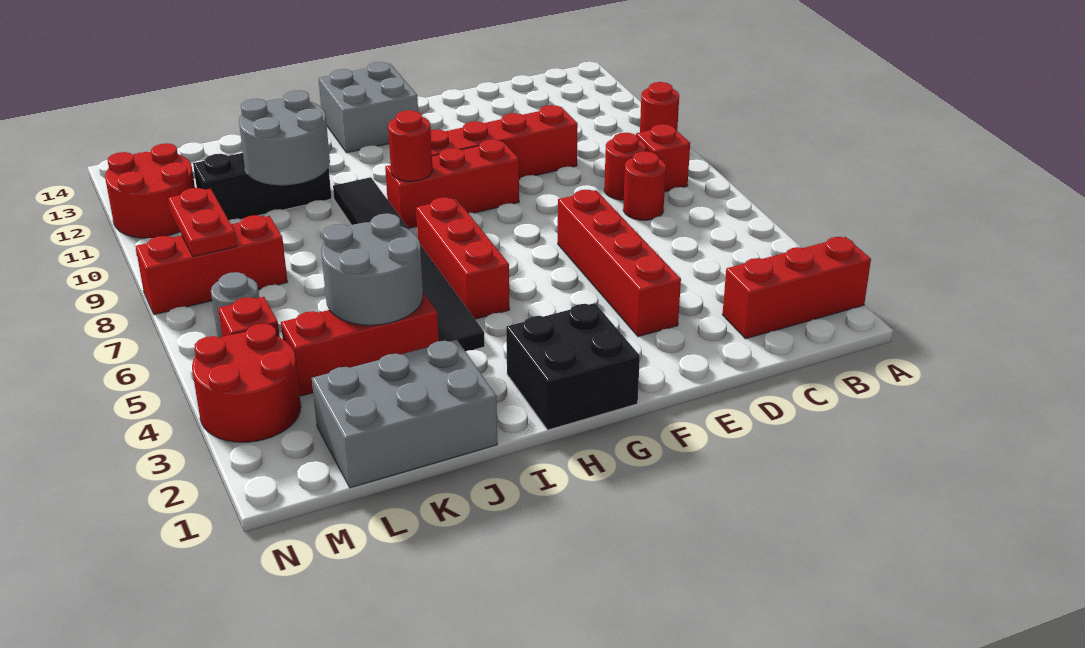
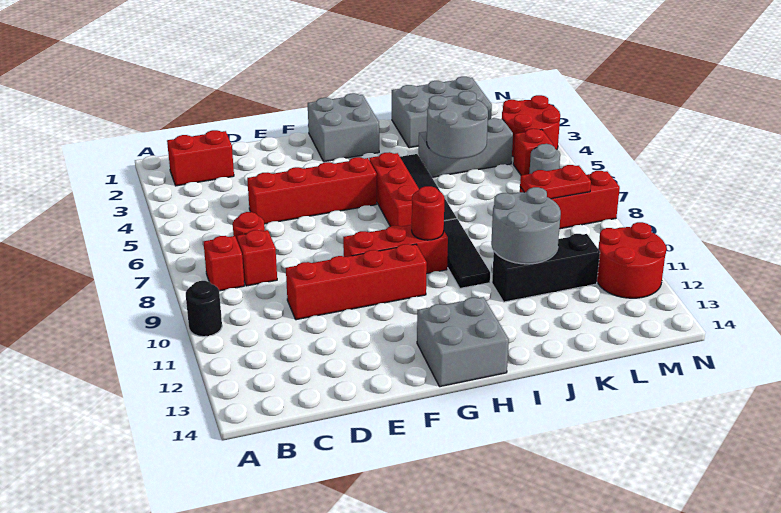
red brick A2:C2 level 1 -> red brick B2:C2 level 1
red round brick A10 level 1 -> black round brick A10 level 1
red round brick C8 level 1 -> red brick C8 level 1
red brick E3:E6 level 1 -> red brick D5:G5 level 1
black brick G1:H2 level 1 -> grey brick G1:H2 level 1
red brick J4:L4 level 1 -> grey brick J4:L4 level 1
red plate M8:M9 level 2 -> red plate L8:M8 level 2

